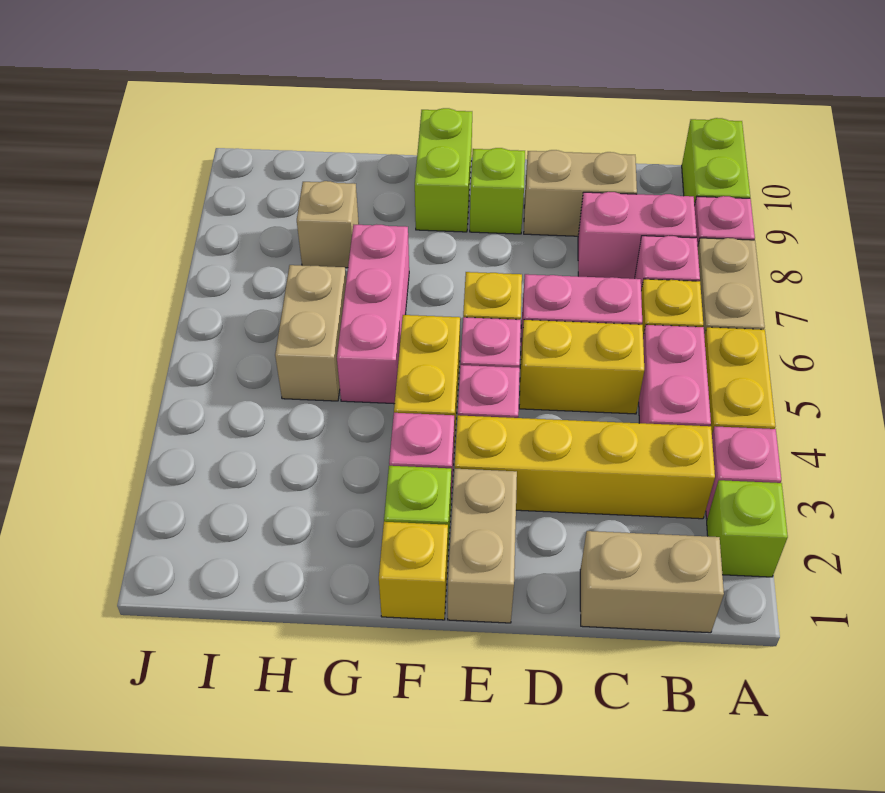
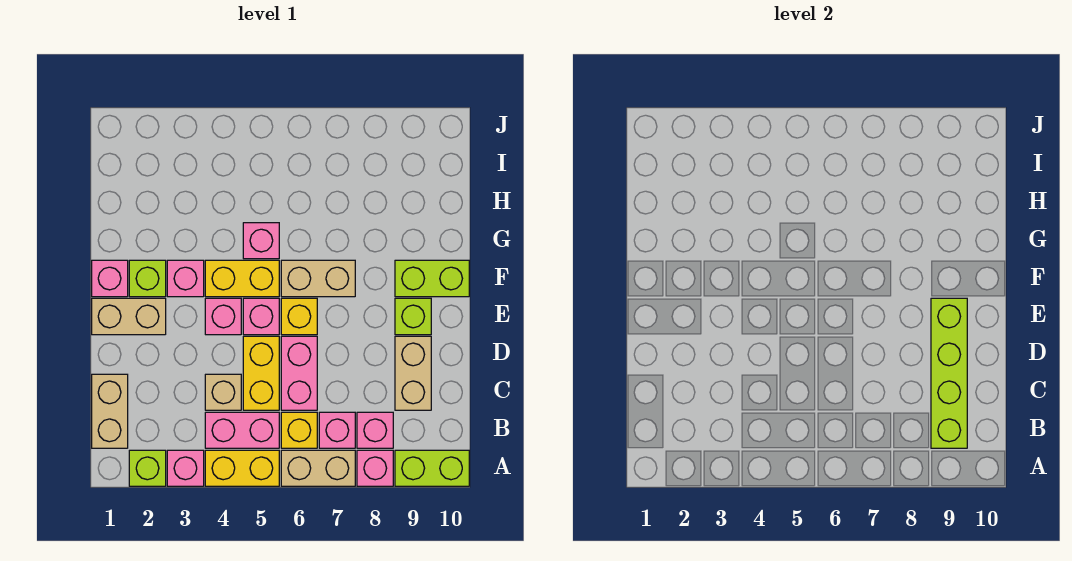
yellow brick B3:E3 level 1 -> none
pink brick B8:C8 level 1 -> pink brick B8 level 1
none -> lime brick B9:E9 level 2
yellow brick F1 level 1 -> pink brick F1 level 1
pink brick G5:G7 level 1 -> pink brick G5 level 1
tan brick H5:H6 level 1 -> tan brick F6:F7 level 1
tan brick H8 level 1 -> tan brick C4 level 1

